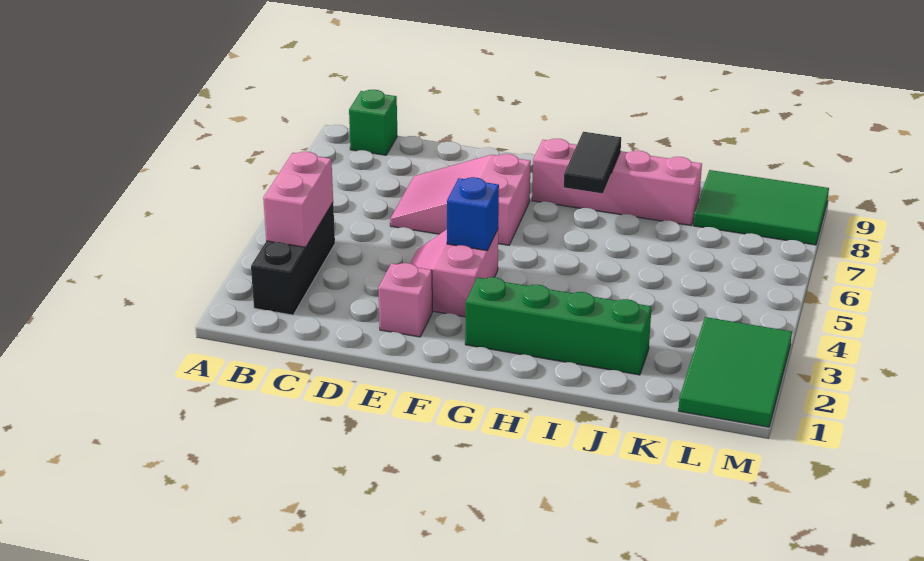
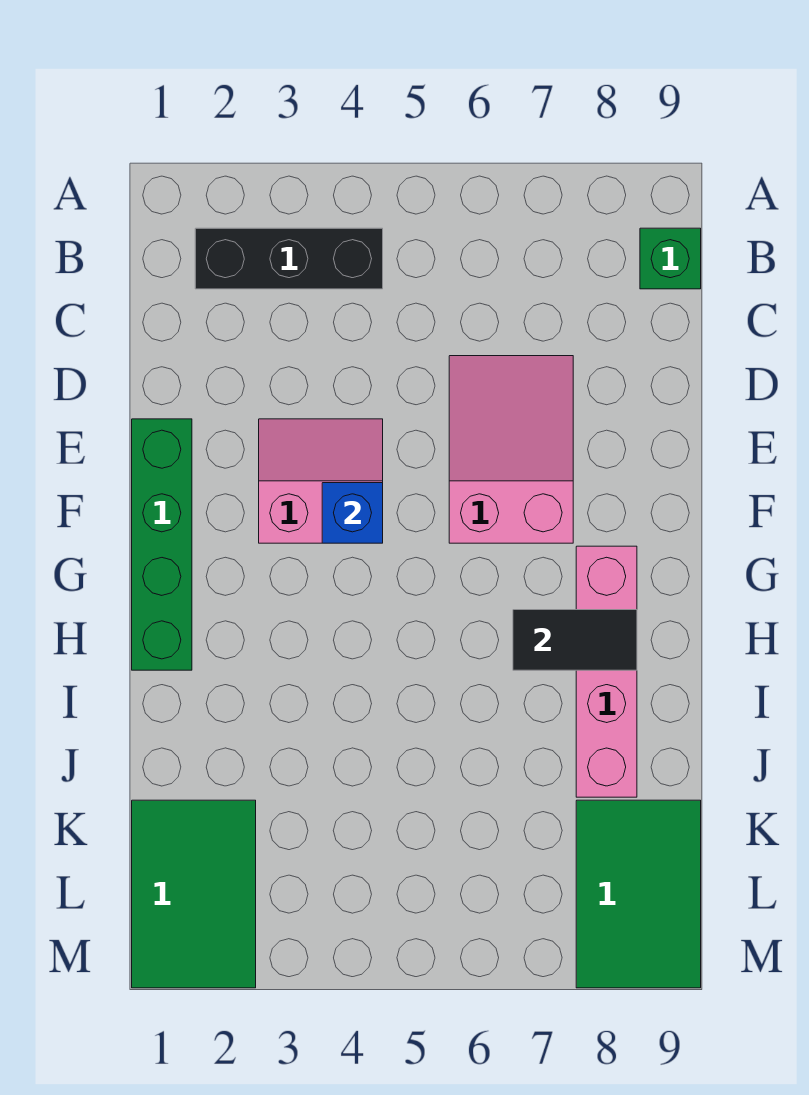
pink brick B3:B4 level 2 -> none
pink brick E2 level 1 -> none
green brick G2:J2 level 1 -> green brick E1:H1 level 1
green tile L1:M3 level 1 -> green tile K1:M2 level 1

